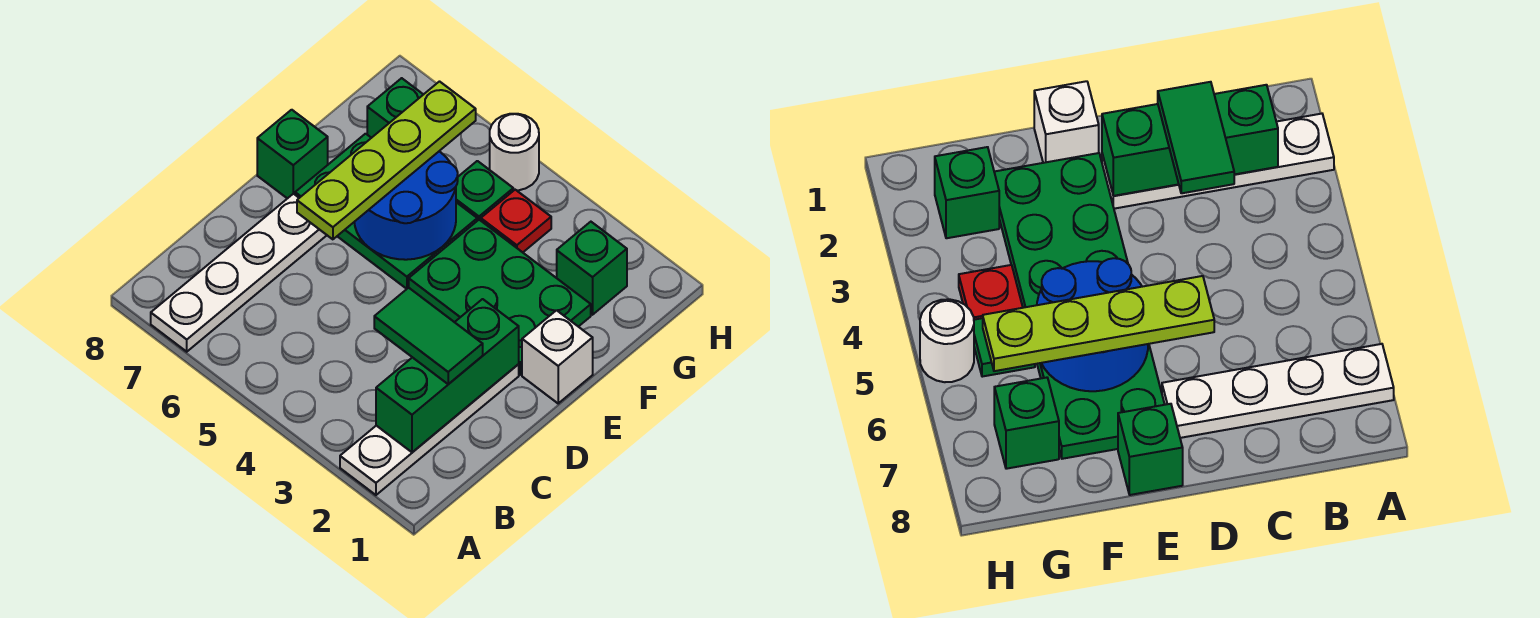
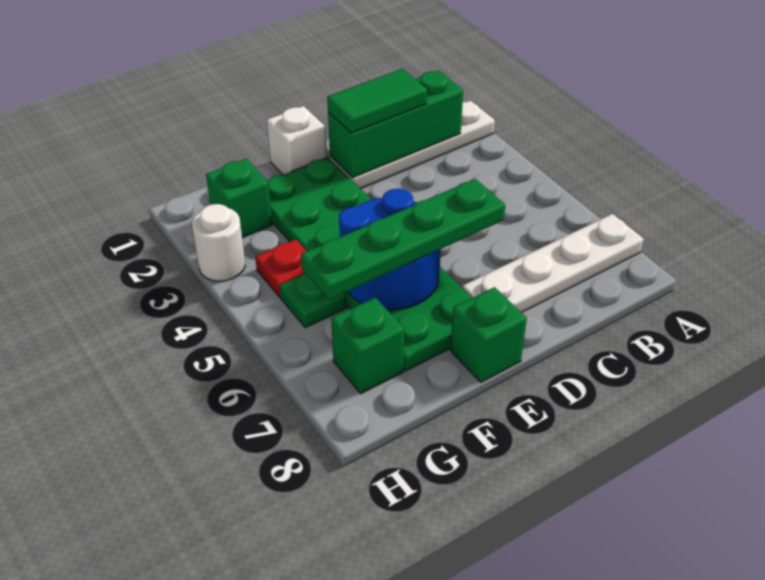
green tile C2:C3 level 3 -> green tile C2:D2 level 3
lime plate D6:G6 level 3 -> green plate D6:G6 level 3
white round brick H5 level 1 -> white round brick H3 level 1

